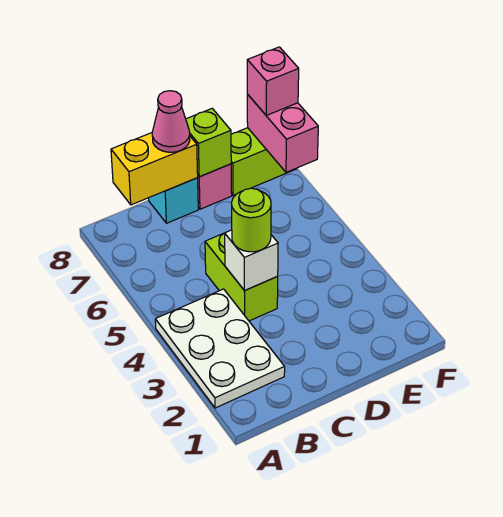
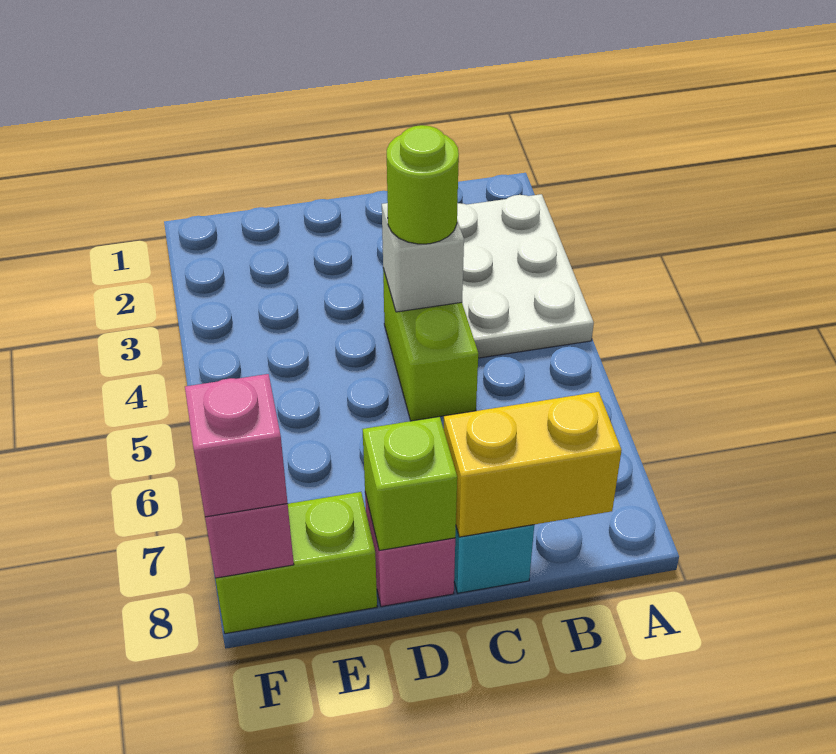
pink cone C8 level 3 -> none

